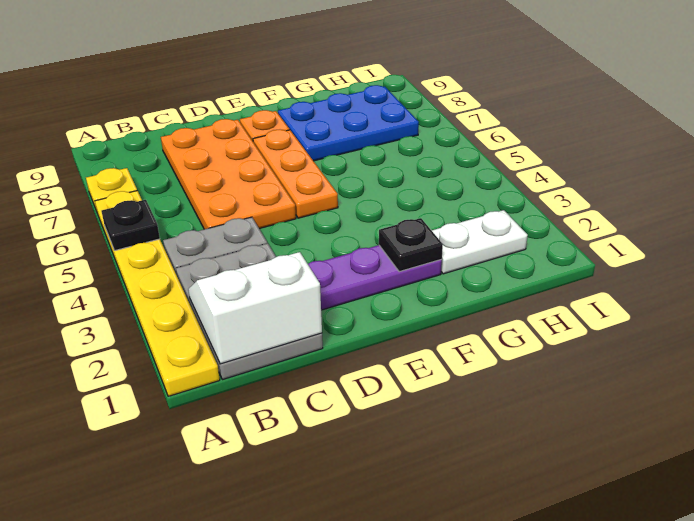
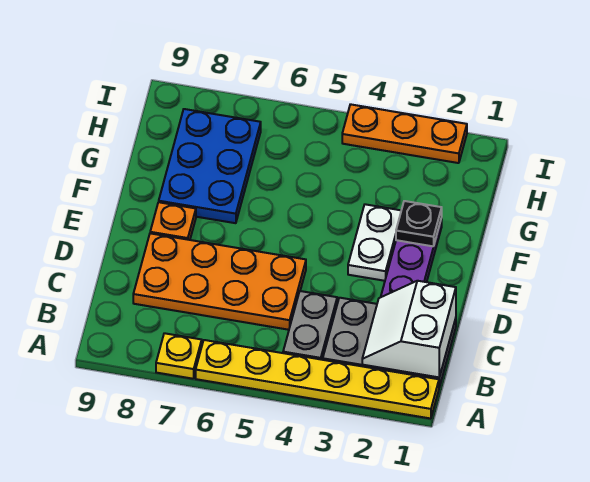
black plate A5 level 2 -> none
orange plate E5:E7 level 1 -> orange plate I2:I4 level 1
white plate G2:H2 level 1 -> white plate E3:F3 level 1

